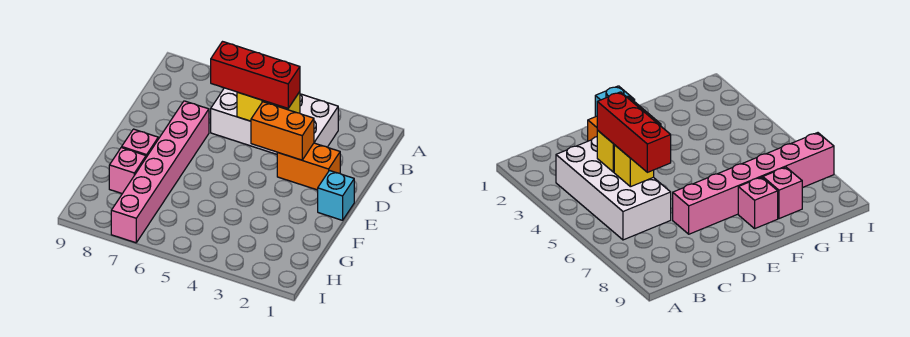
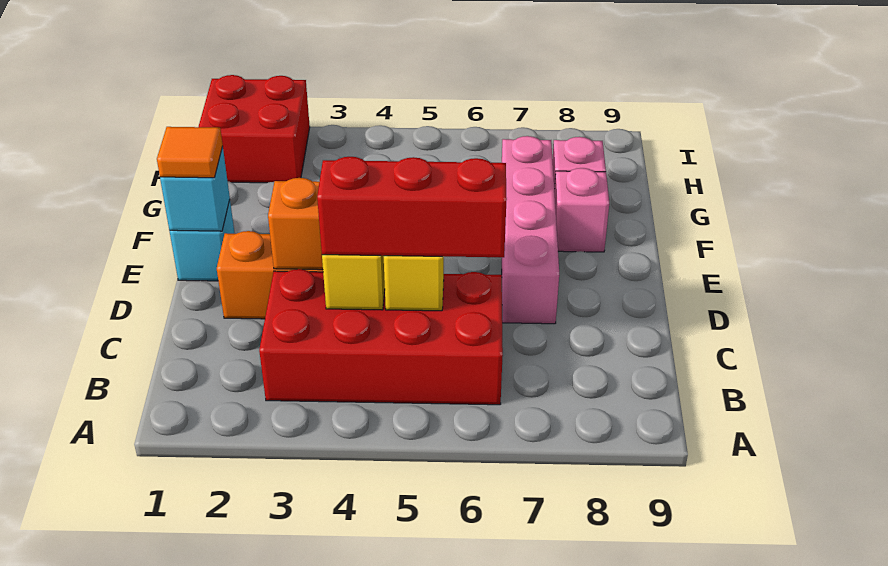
white brick B3:C6 level 1 -> red brick B3:C6 level 1
pink brick D7:I7 level 1 -> pink brick D7:G7 level 1
none -> cyan brick E1 level 2
none -> orange tile E1 level 3
none -> red brick H1:I2 level 1

